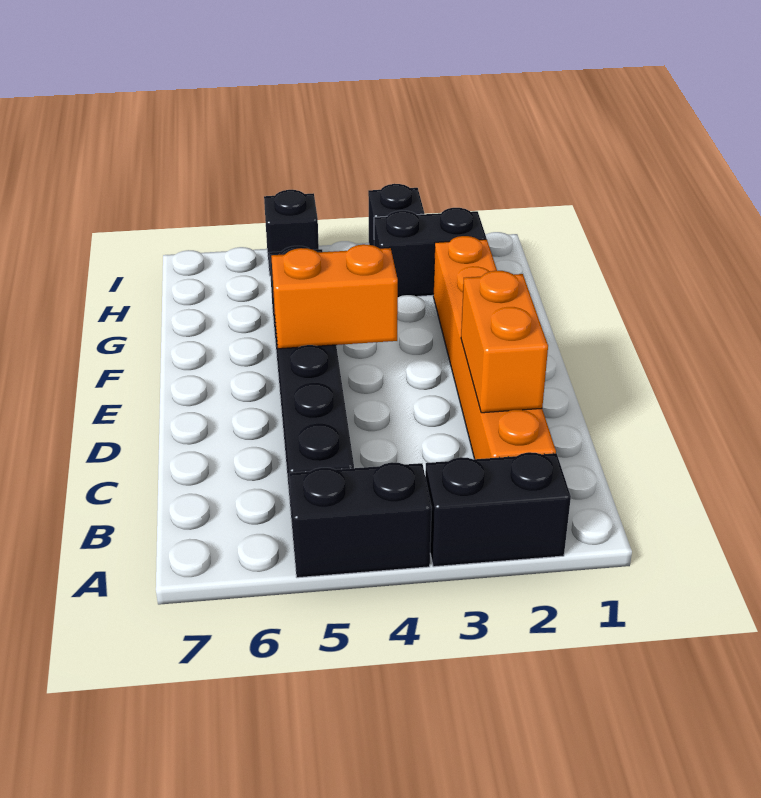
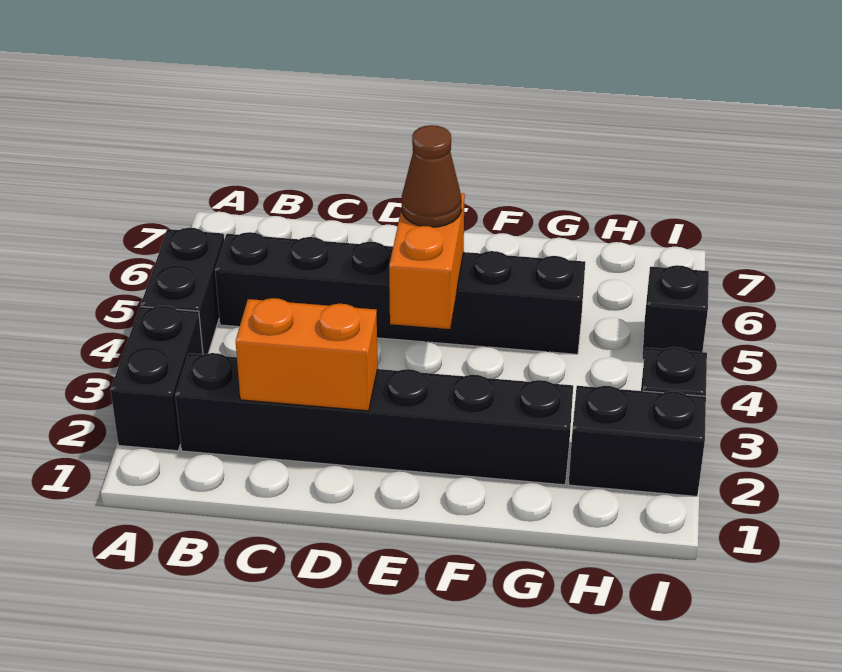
orange brick B2:G2 level 1 -> black brick B2:G2 level 1
none -> brown cone E5 level 3
black brick H2:H3 level 1 -> black brick H2:I2 level 1

